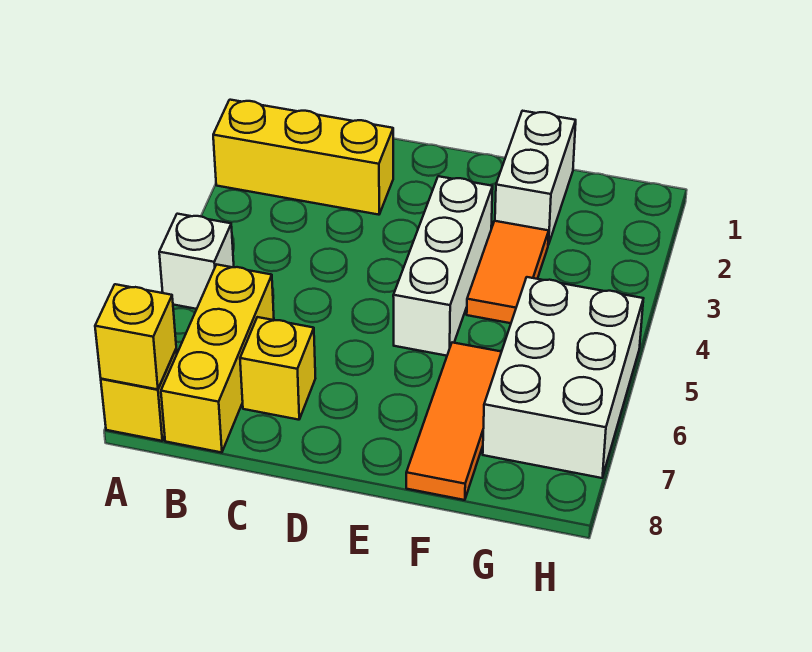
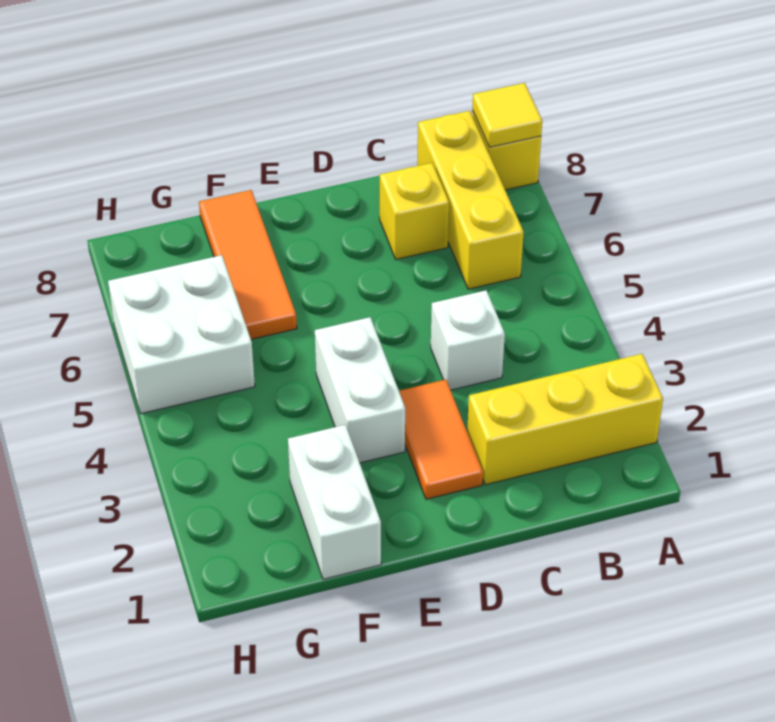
white brick A5 level 1 -> white brick C4 level 1
yellow brick A8 level 2 -> yellow tile A8 level 2
white brick E3:E5 level 1 -> white brick E3:E4 level 1
orange tile F3:F4 level 1 -> orange tile D2:D3 level 1
white brick G5:H7 level 1 -> white brick G5:H6 level 1

